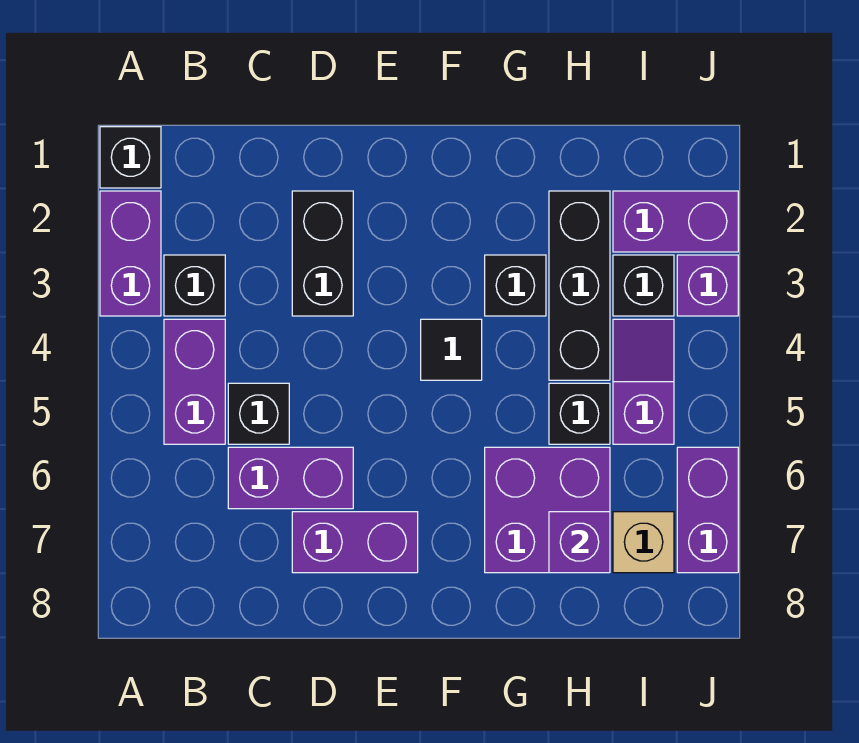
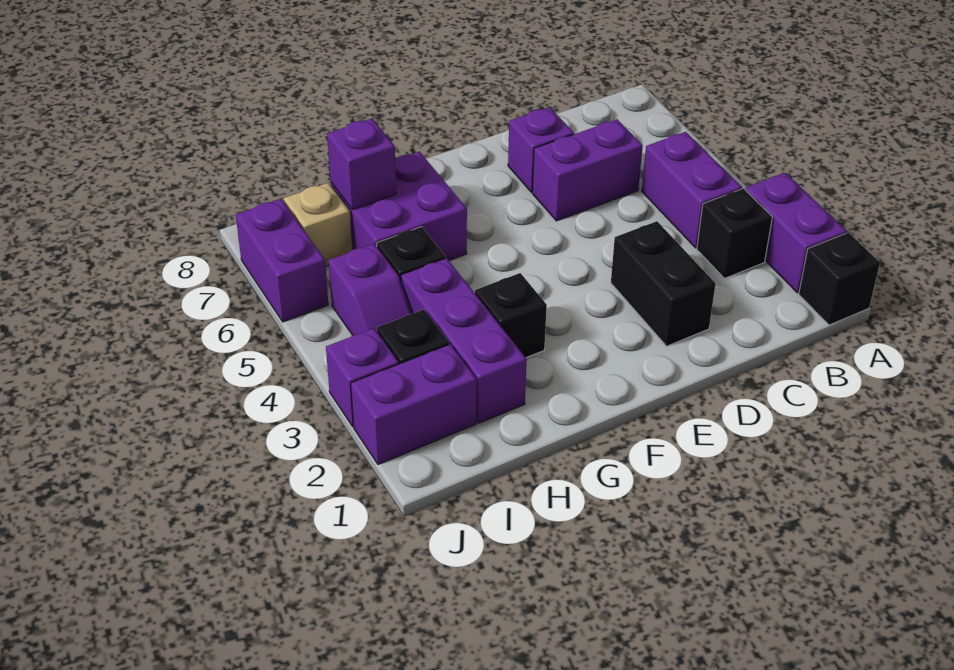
black brick C5 level 1 -> none
purple brick D7:E7 level 1 -> purple brick D7 level 1
black tile F4 level 1 -> none
black brick H2:H4 level 1 -> purple brick H2:H4 level 1

